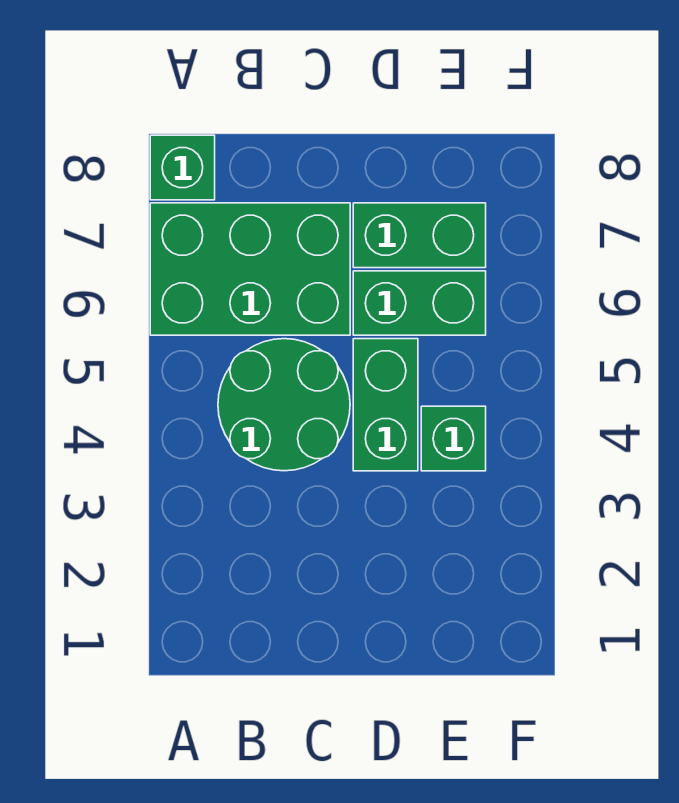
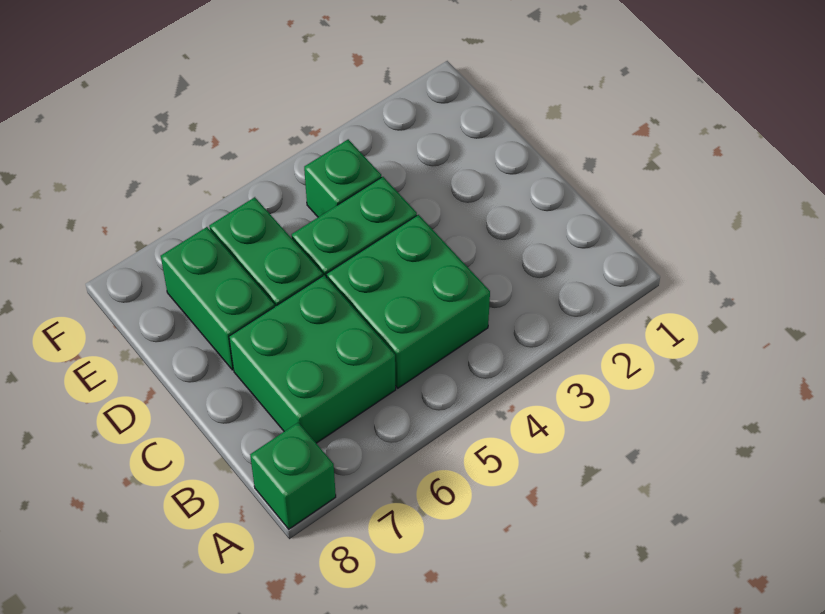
green brick A6:C7 level 1 -> green brick B6:C7 level 1
green round brick B4:C5 level 1 -> green brick B4:C5 level 1

